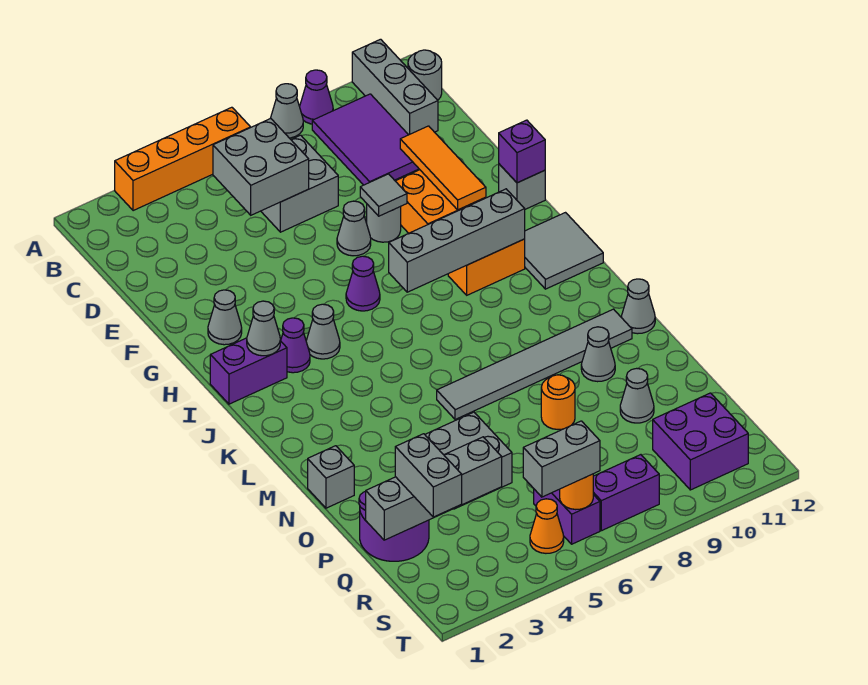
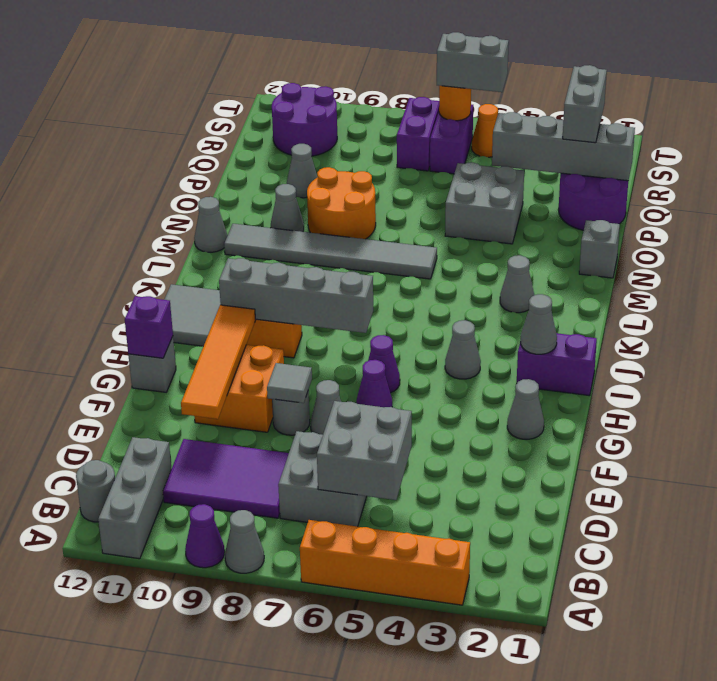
purple tile B9:D10 level 1 -> purple tile C8:D10 level 1
orange tile E10:G10 level 2 -> orange tile E10:H10 level 2
purple cone I3 level 1 -> purple cone G6 level 1
none -> grey cone L3 level 1
orange round brick O8 level 1 -> orange round brick N8:O9 level 1
purple brick R10:S11 level 1 -> purple round brick R10:S11 level 1
purple brick S7:S8 level 1 -> purple brick R7:S7 level 1

